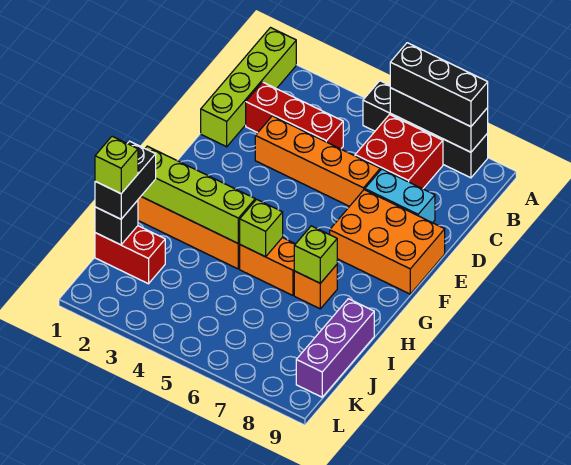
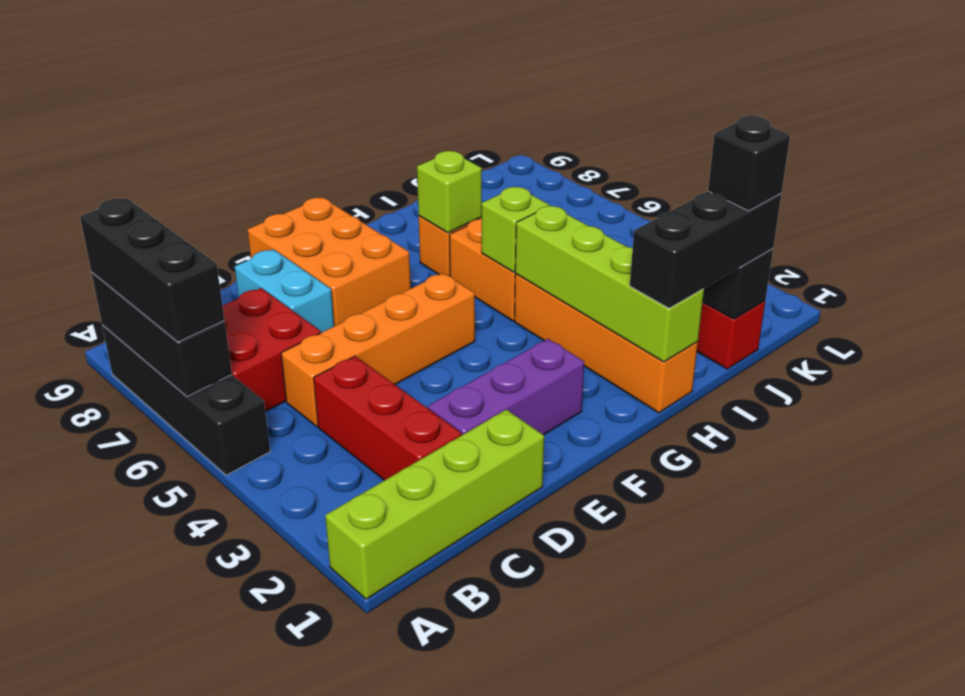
orange brick D3:D6 level 1 -> orange brick C5:F5 level 1
black brick I1:J1 level 3 -> black brick H1:J1 level 3
purple brick I9:K9 level 1 -> purple brick D2:F2 level 1
lime brick J1 level 4 -> black brick J1 level 4

